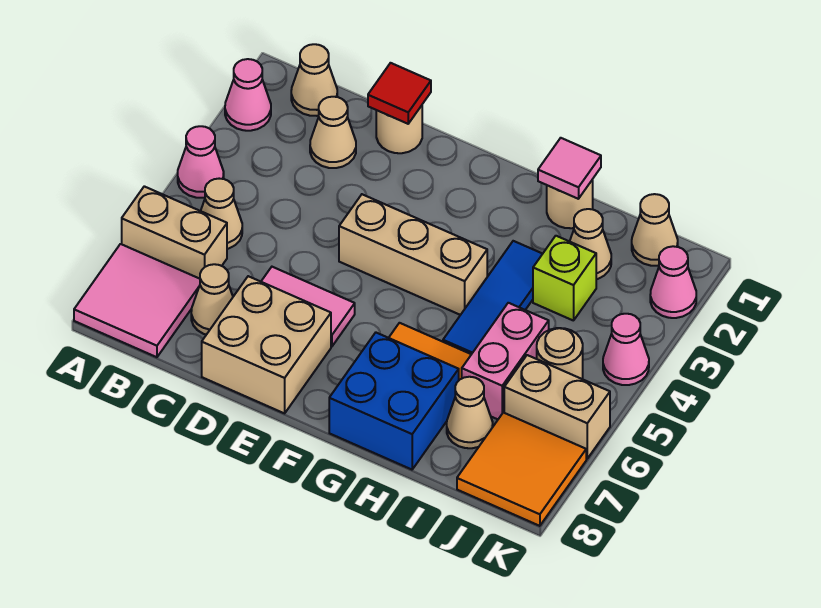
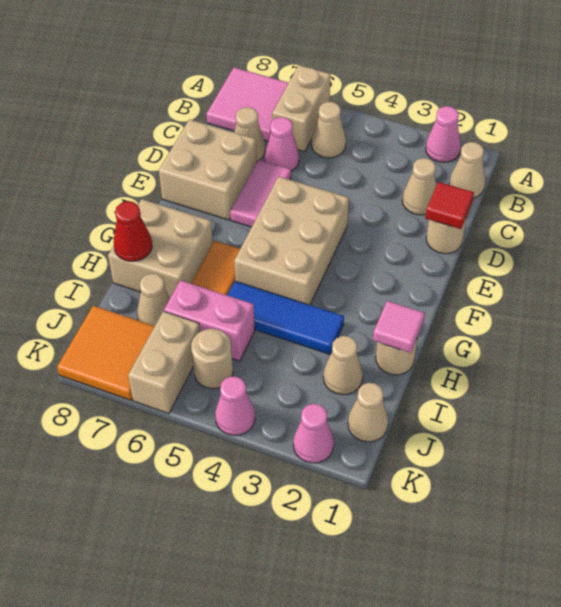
pink cone A4 level 1 -> pink cone C6 level 1
tan brick E4:G4 level 1 -> tan brick E4:G5 level 1
blue brick G7:H8 level 1 -> tan brick G7:H8 level 1
none -> red cone H8 level 2
lime brick I3 level 1 -> none

